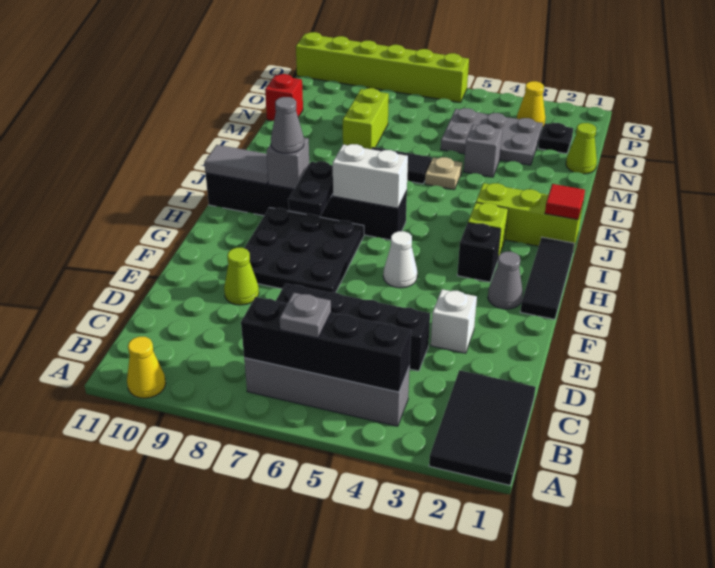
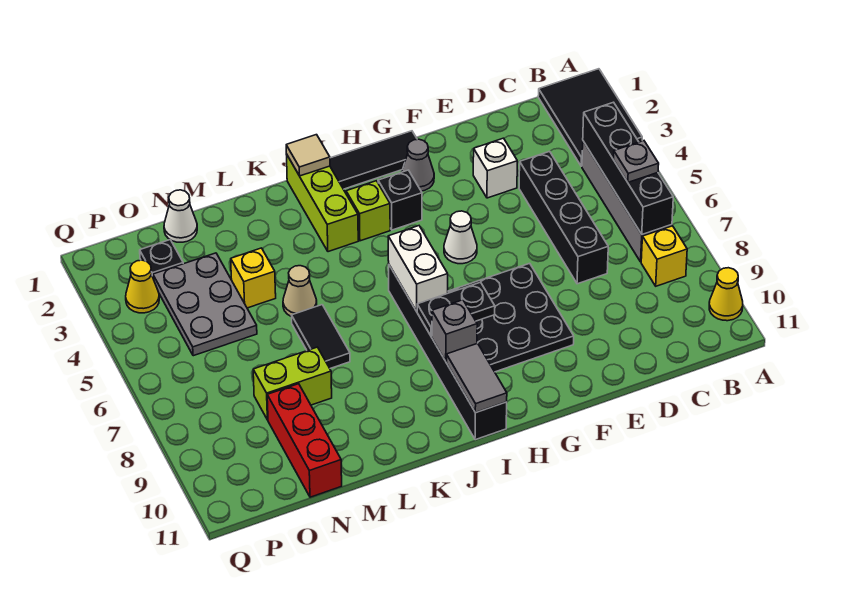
black tile A1:C2 level 1 -> black tile A1:B3 level 1
none -> yellow brick B8 level 1
lime cone E9 level 1 -> none
grey cone I9 level 3 -> none
red tile J1 level 2 -> tan tile J1 level 2
tan plate L5 level 1 -> tan cone L5 level 1
grey brick M4 level 1 -> yellow brick M4 level 1
lime cone N1 level 1 -> white cone N1 level 1
red brick N11 level 1 -> red brick N9:N11 level 1
lime brick Q6:Q11 level 1 -> none

